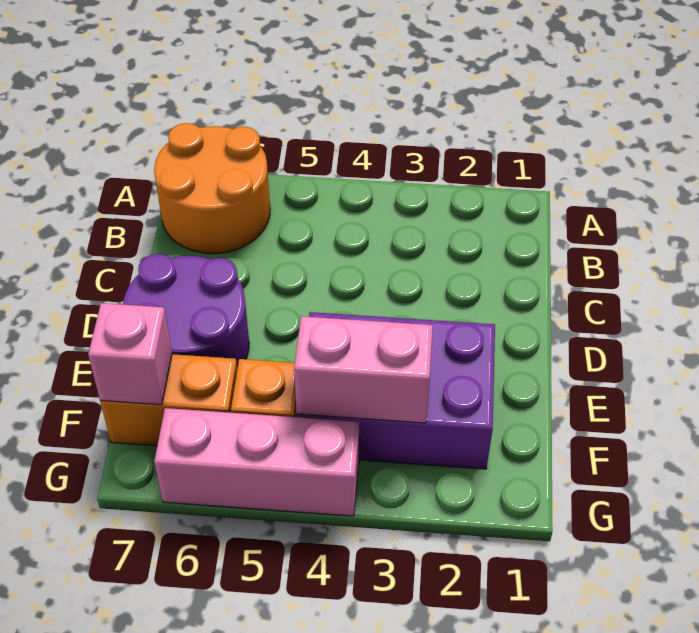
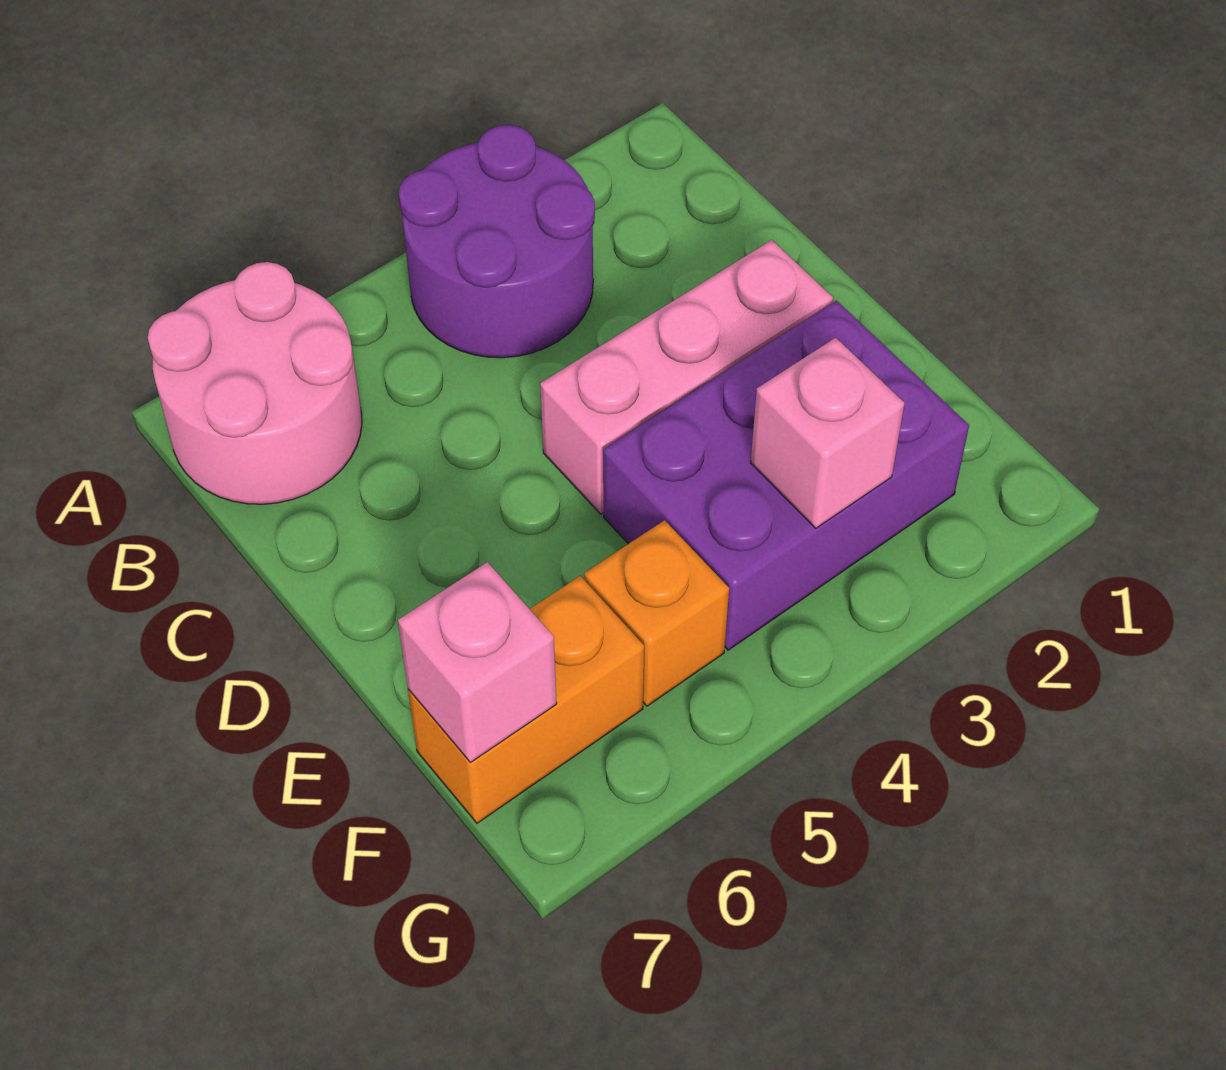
orange round brick A6:B7 level 1 -> pink round brick A6:B7 level 1
purple round brick D6:E7 level 1 -> purple round brick A3:B4 level 1
pink brick F3:F4 level 2 -> pink brick F3 level 2
pink brick G4:G6 level 1 -> pink brick D2:D4 level 1

